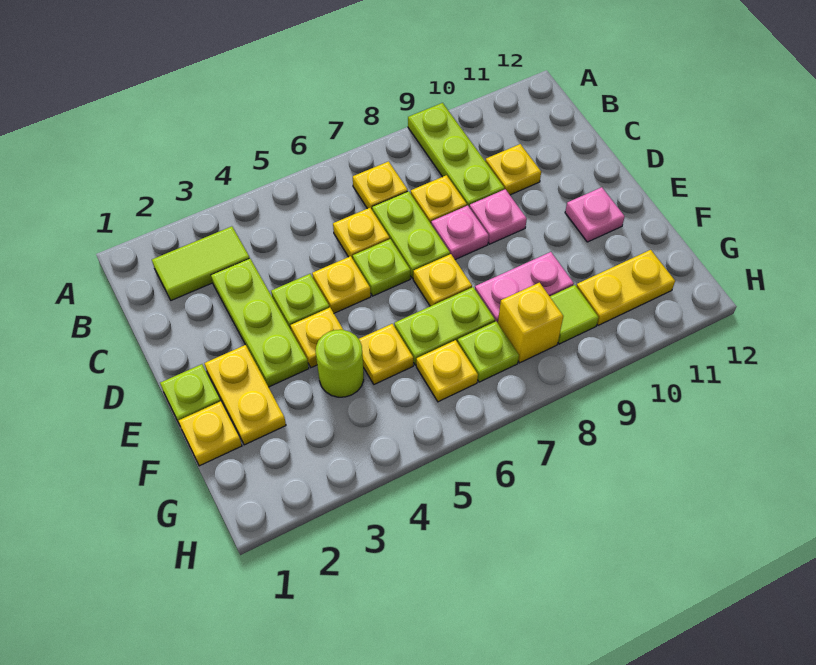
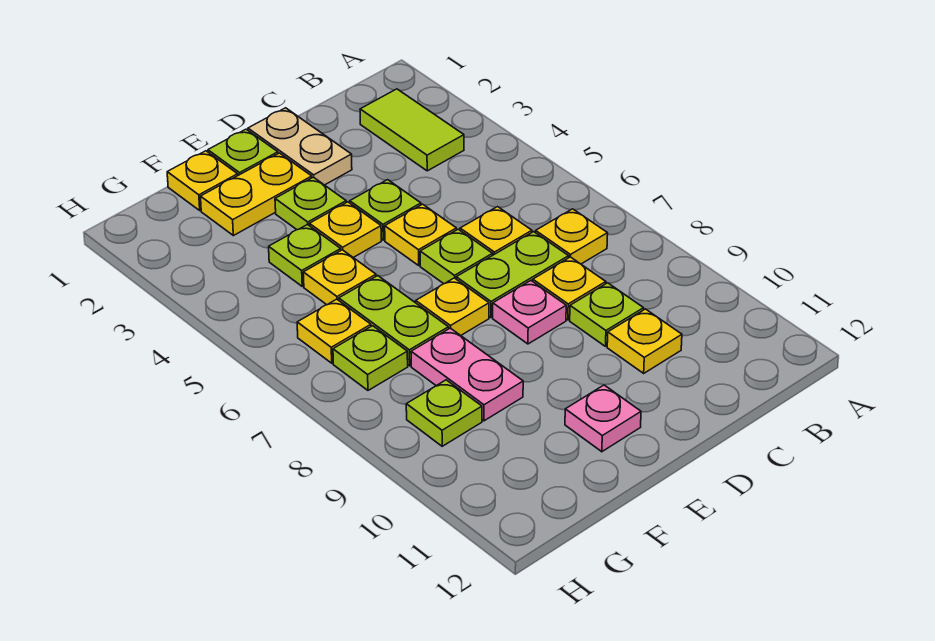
lime plate A9:C9 level 1 -> lime plate C9 level 1
lime plate C3:E3 level 1 -> lime plate E3 level 1
none -> tan plate D1:D2 level 1
pink plate D9 level 1 -> none
lime round brick F4 level 1 -> lime plate F4 level 1
yellow brick G8 level 1 -> none
lime tile G9 level 1 -> lime plate G9 level 1
yellow plate G10:G11 level 1 -> none

